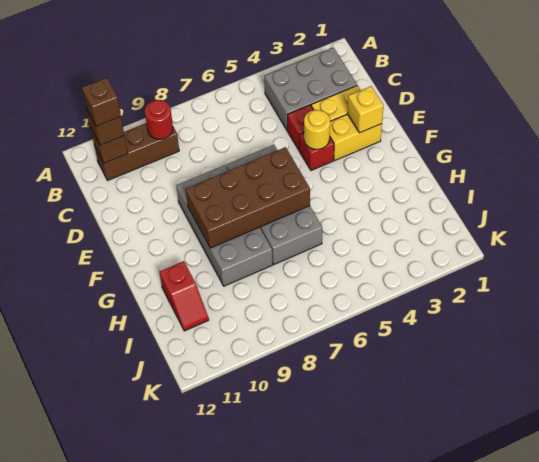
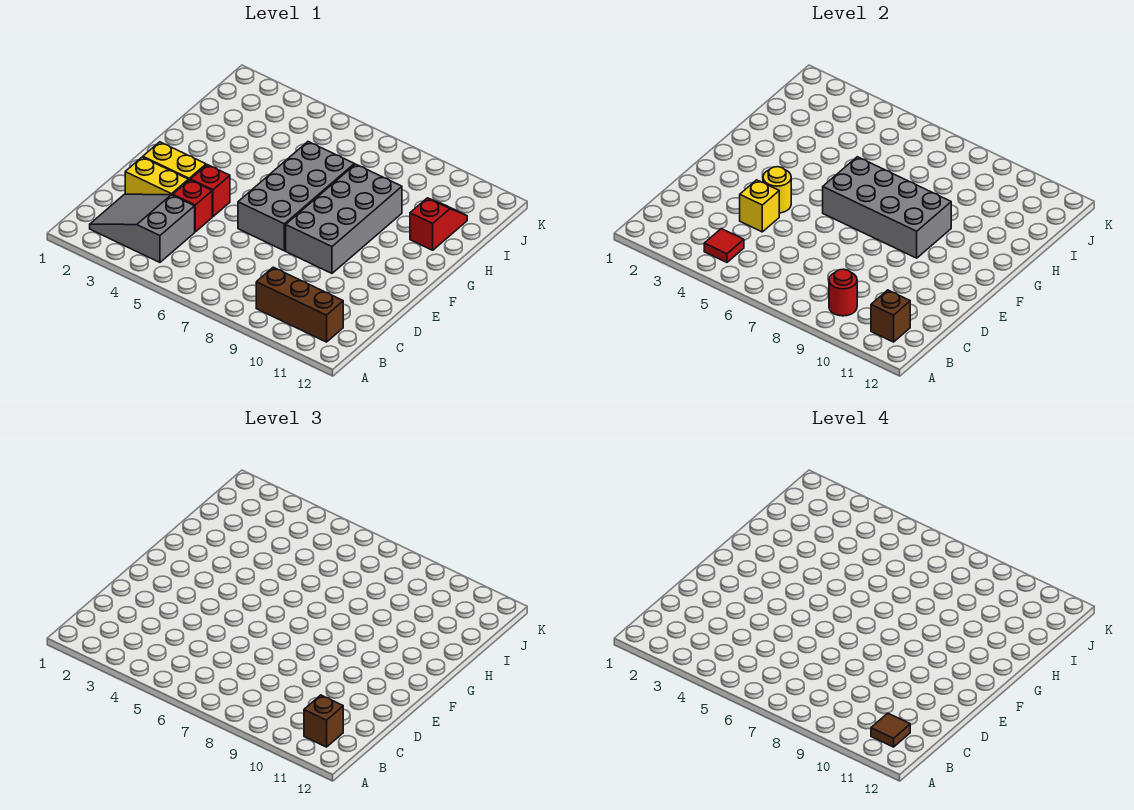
grey brick B2:C4 level 1 -> grey slope B2:C4 level 1 top 4
none -> red tile B4 level 2
brown brick B11 level 4 -> brown tile B11 level 4
yellow brick E2 level 2 -> yellow brick D4 level 2
brown brick F6:G9 level 2 -> grey brick F6:G9 level 2

